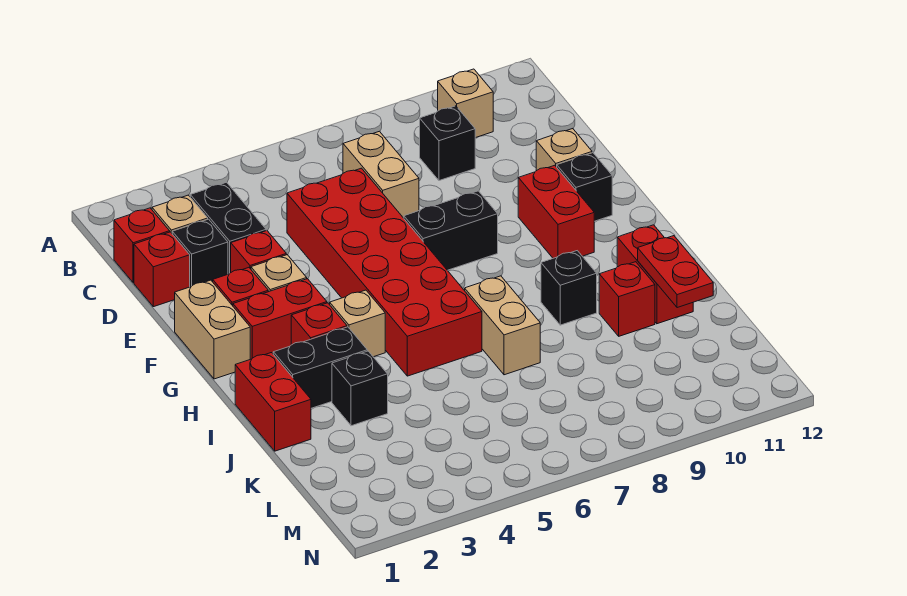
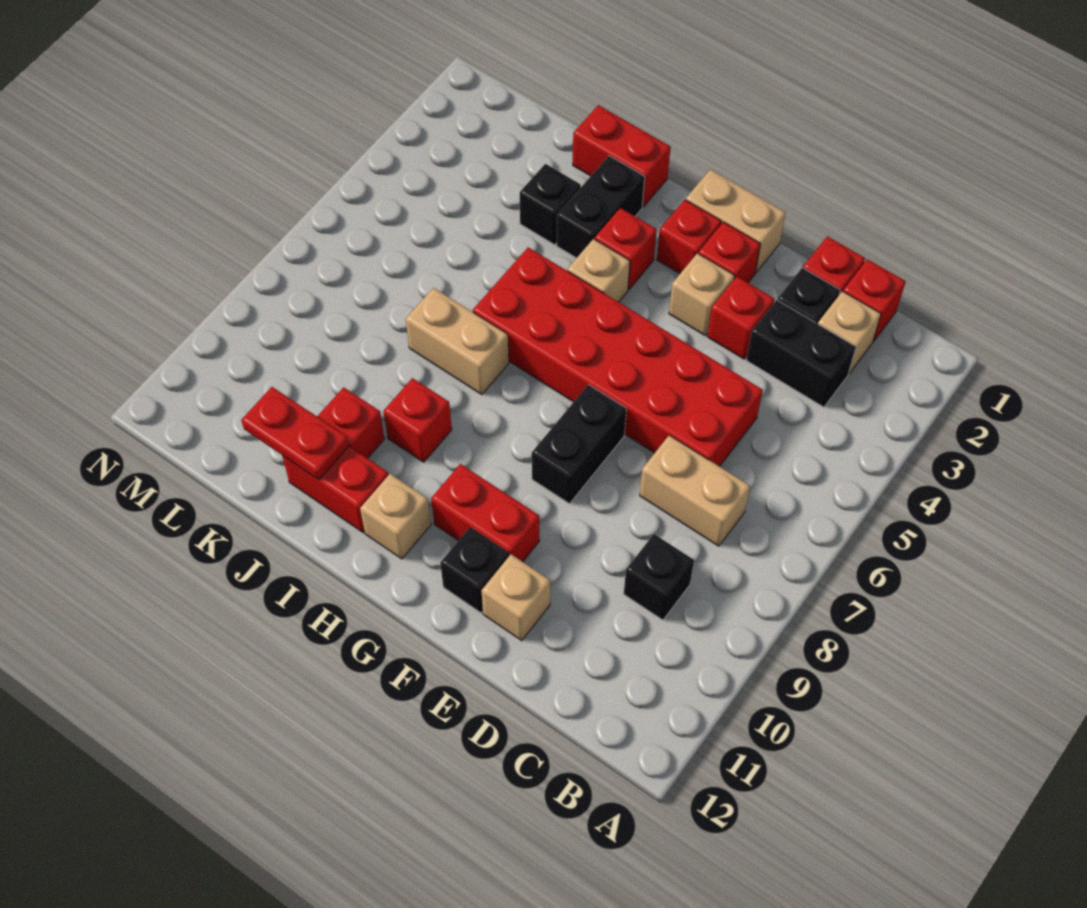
tan brick B10 level 1 -> tan brick H11 level 1
red brick G2:G3 level 1 -> red brick G2 level 1
black brick I9 level 1 -> red brick I9 level 1

